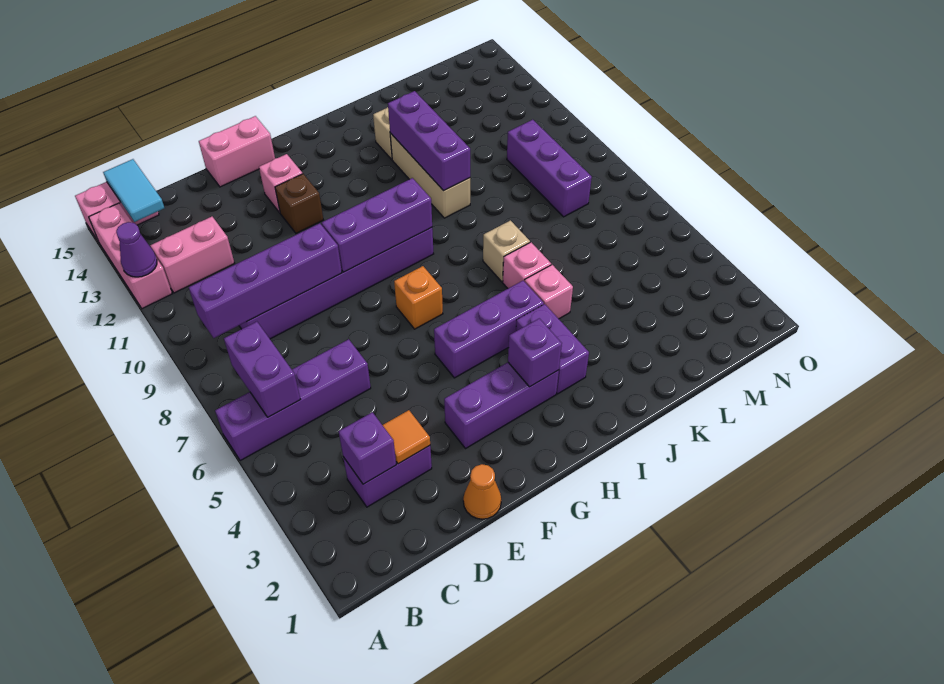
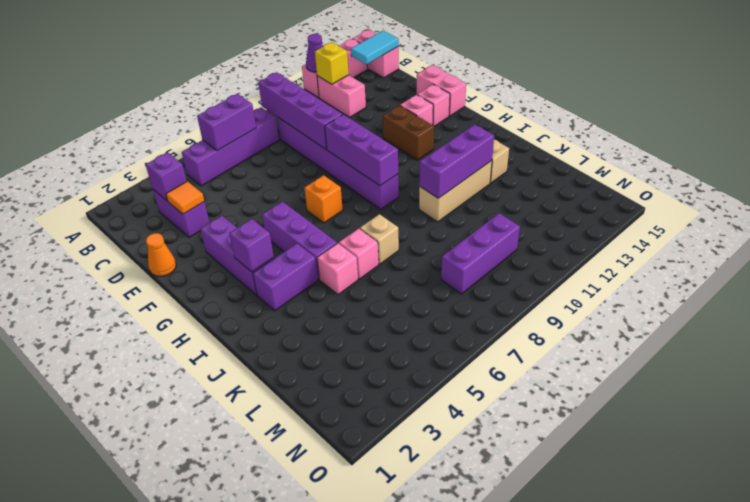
purple brick A6:D6 level 1 -> purple brick B5:B8 level 1
none -> yellow brick B12 level 2
brown brick F12 level 1 -> brown brick F12:G12 level 1
none -> pink brick F14 level 1

